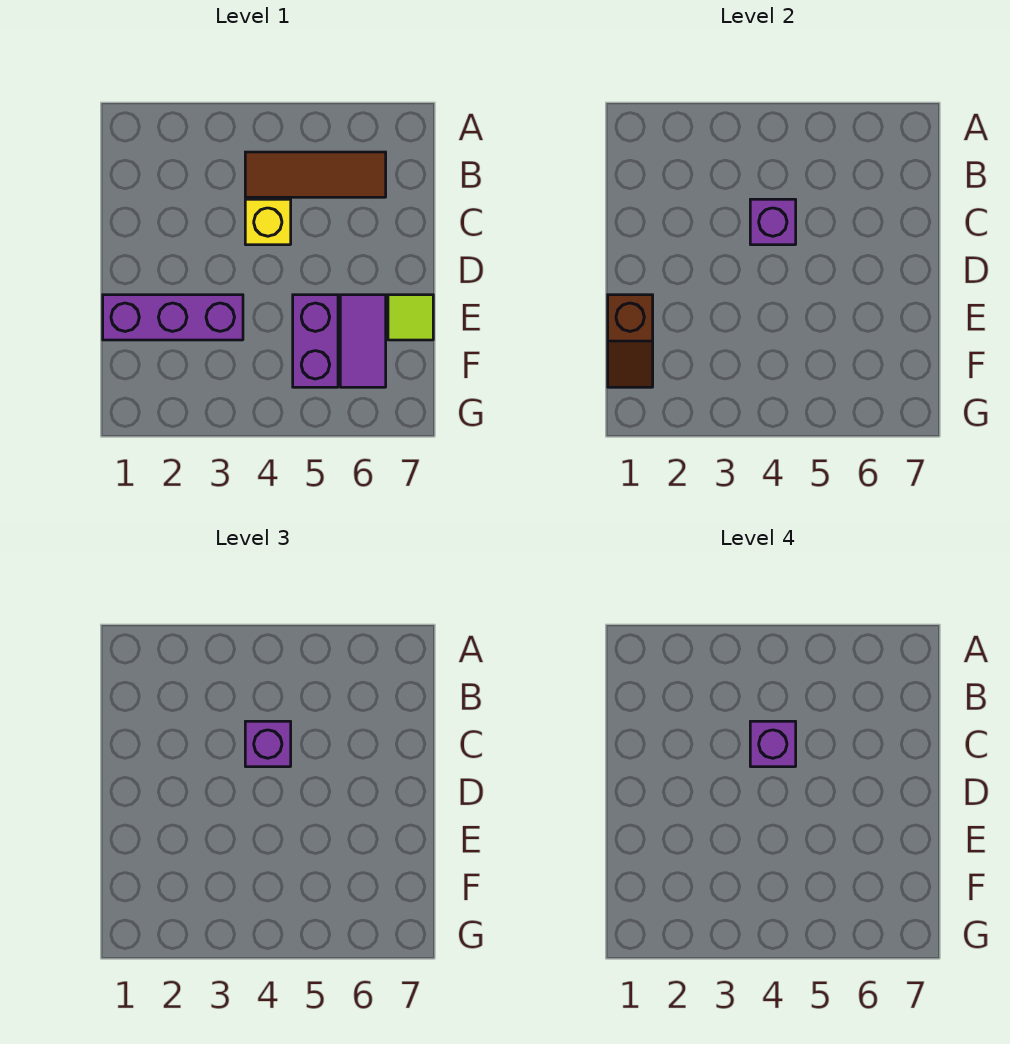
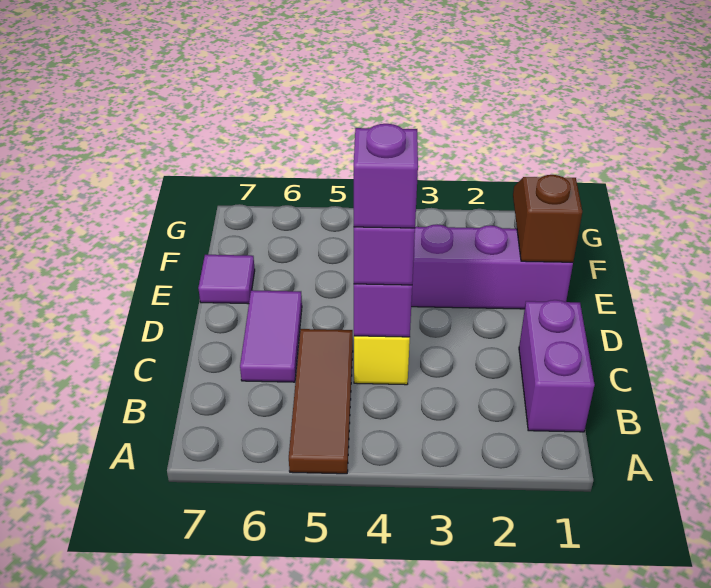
brown tile B4:B6 level 1 -> brown tile A5:C5 level 1
purple brick E5:F5 level 1 -> purple brick B1:C1 level 1
purple tile E6:F6 level 1 -> purple tile C6:D6 level 1
lime tile E7 level 1 -> purple tile E7 level 1

